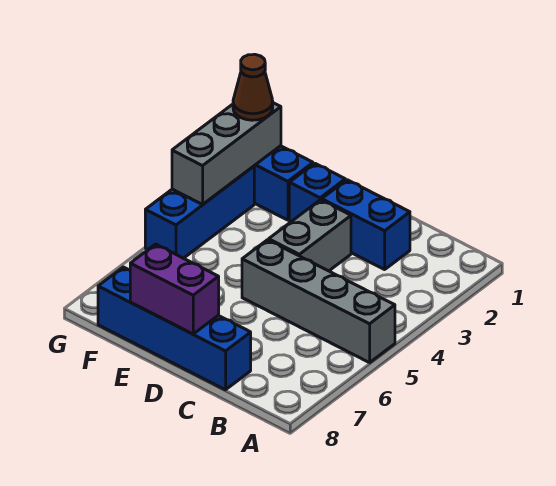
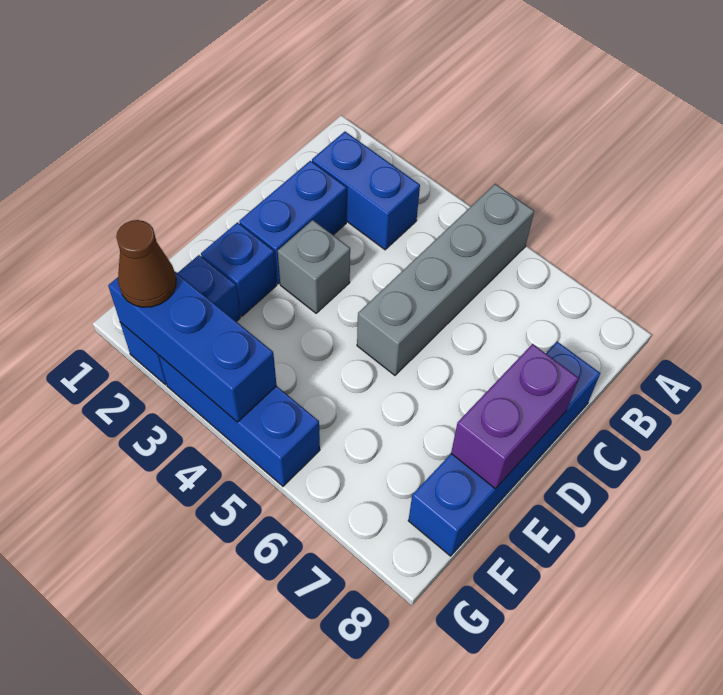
none -> blue brick B2:B3 level 1
grey brick D3:D4 level 1 -> grey brick D3 level 1
grey brick G2:G4 level 2 -> blue brick G2:G4 level 2

